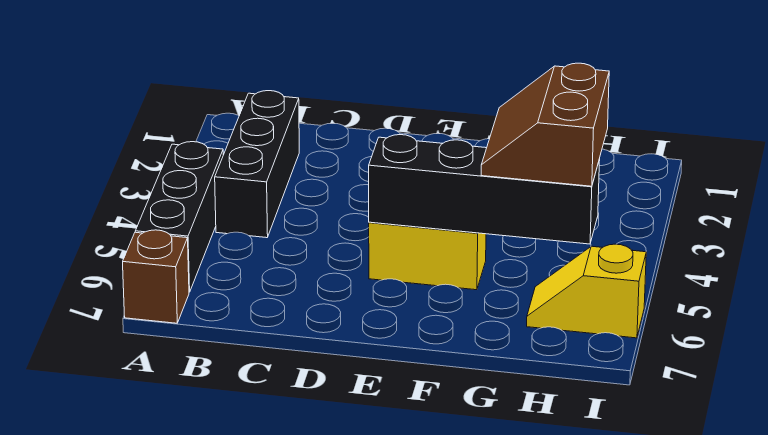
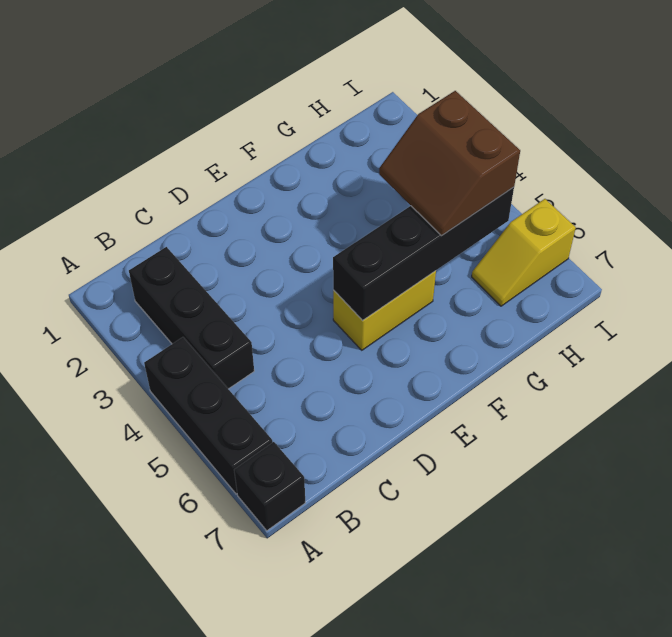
brown brick A7 level 1 -> black brick A7 level 1

